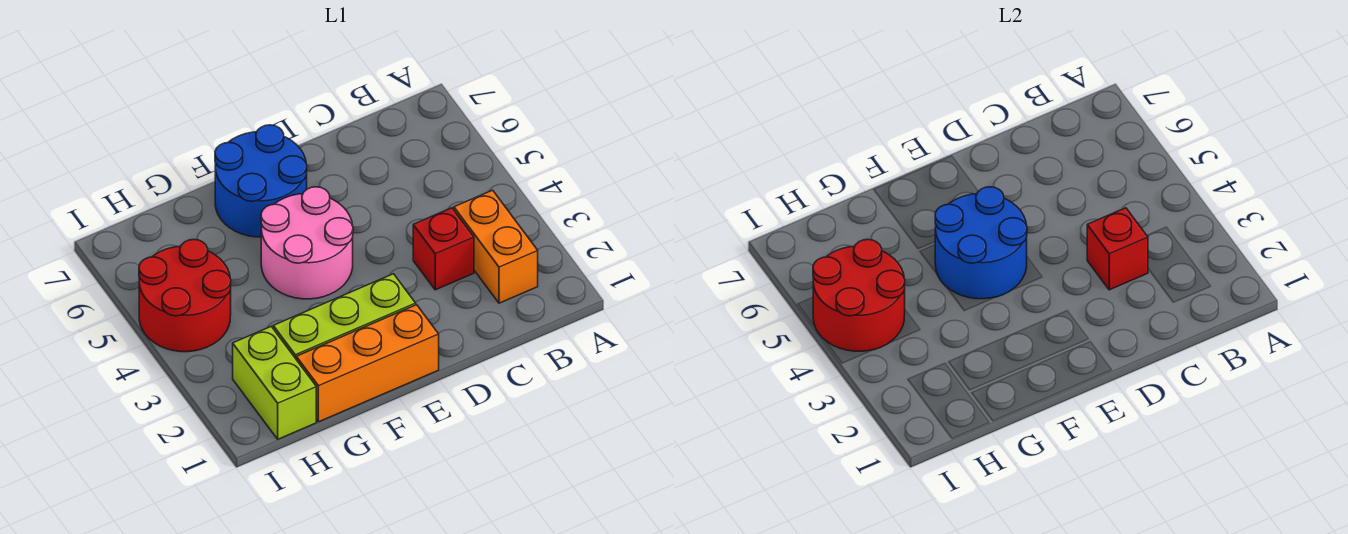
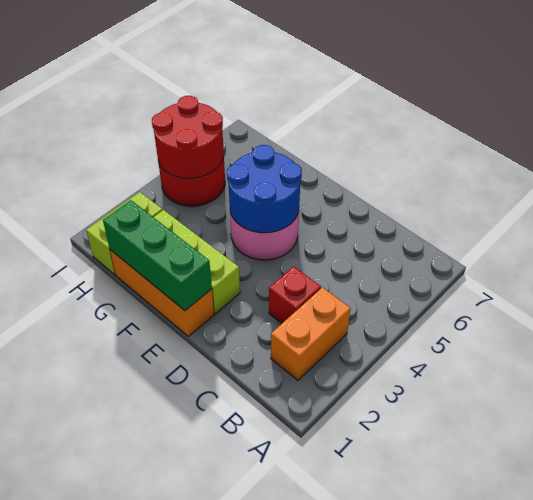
red brick C3 level 2 -> none
none -> green brick E1:G1 level 2
blue round brick E6:F7 level 1 -> none

